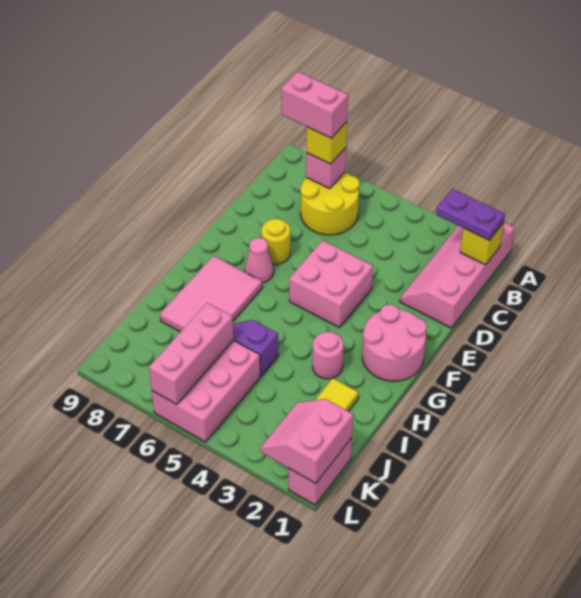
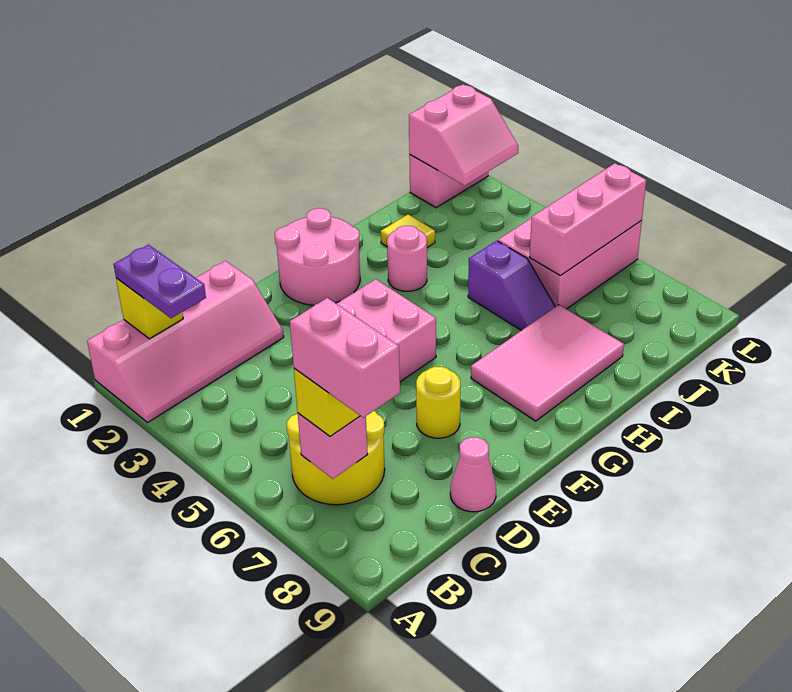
pink cone F7 level 1 -> pink cone D9 level 1

